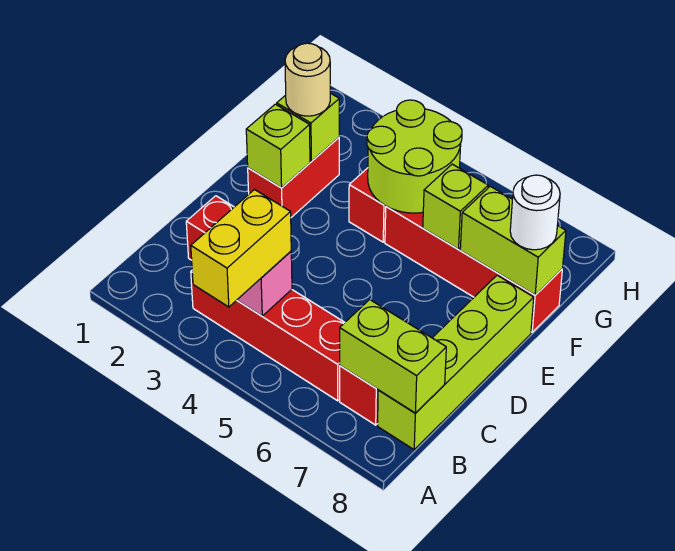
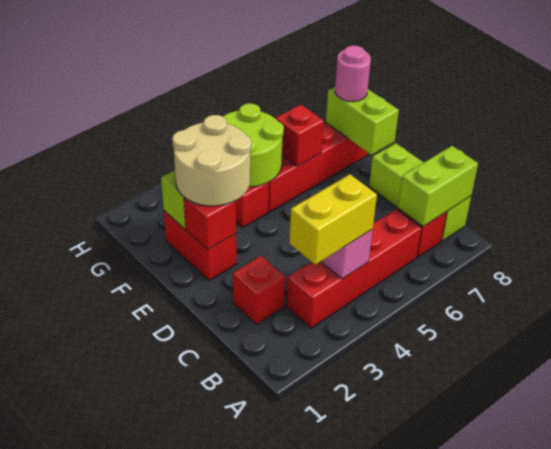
yellow brick A4:B4 level 3 -> yellow brick B3:B4 level 3
lime brick B8:E8 level 1 -> lime brick B8:D8 level 1
lime brick E2 level 2 -> red brick E2 level 2
tan round brick F2 level 3 -> tan round brick E2:F3 level 3
lime brick F6 level 2 -> red brick F6 level 2
lime brick F7:F8 level 2 -> lime brick E8:F8 level 2
white round brick F8 level 3 -> pink round brick F8 level 3

